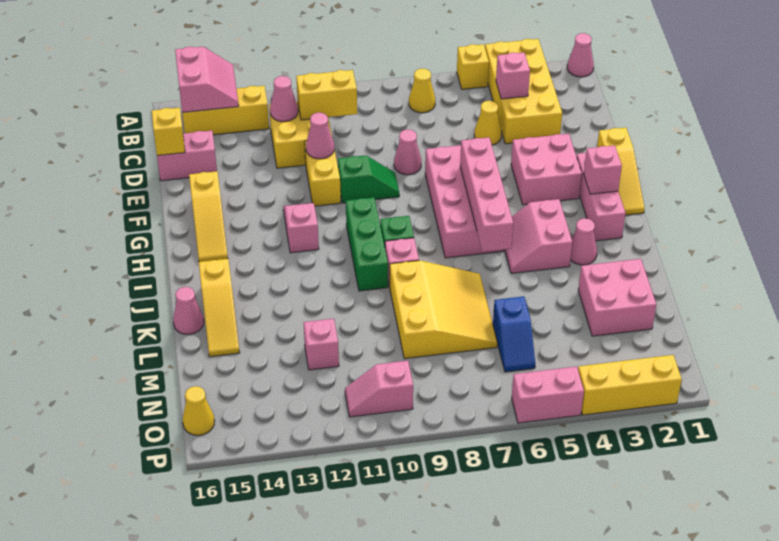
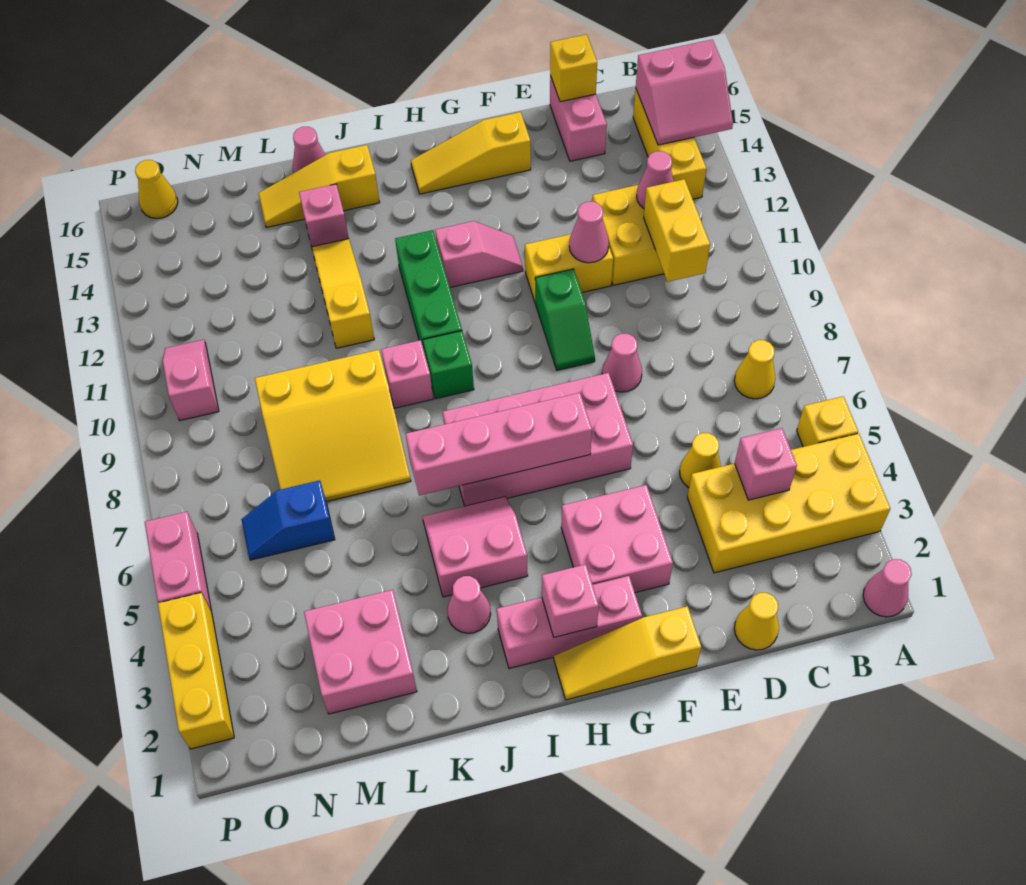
none -> yellow cone D1 level 1
green brick H10:J10 level 1 -> green brick I10:I12 level 1
none -> yellow slope K11:K13 level 1 top 11
pink brick M12 level 1 -> pink brick K14 level 1

